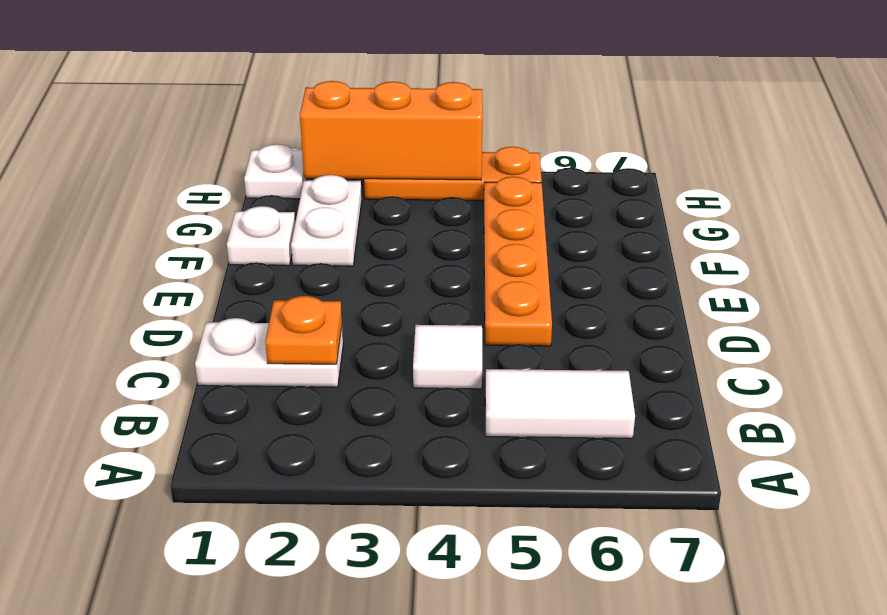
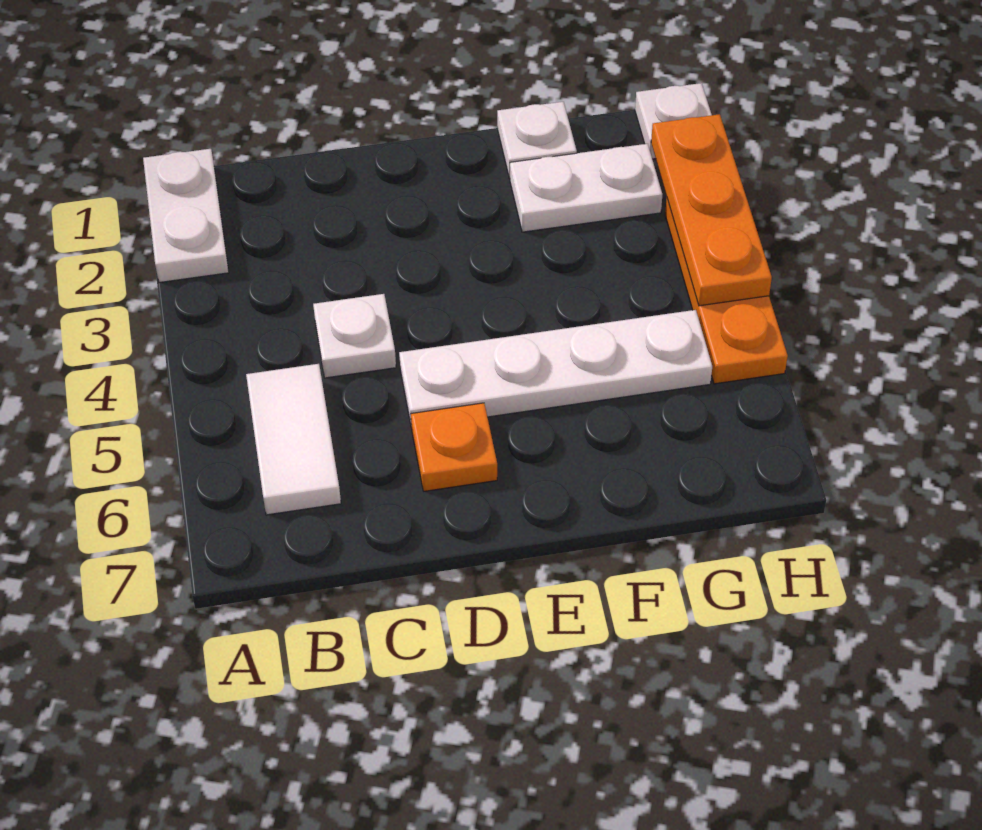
white plate C1:C2 level 1 -> white plate A1:A2 level 1
orange plate C2 level 2 -> orange plate D6 level 1
white tile C4 level 1 -> white plate C4 level 1
orange plate D5:G5 level 1 -> white plate D5:G5 level 1
orange brick H2:H4 level 2 -> orange plate H2:H4 level 2

